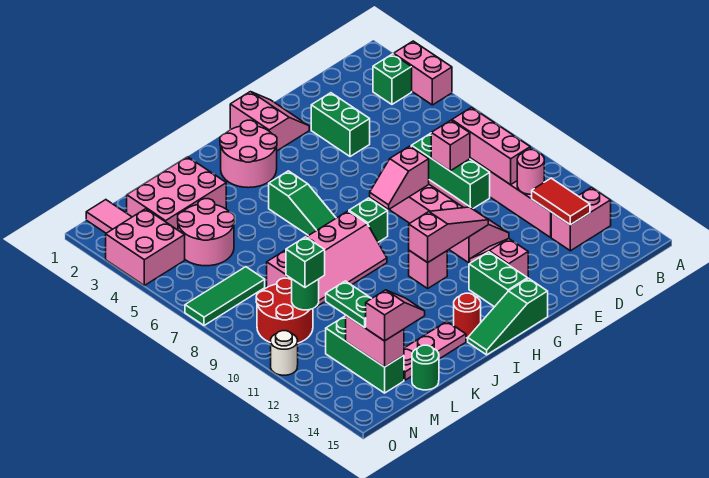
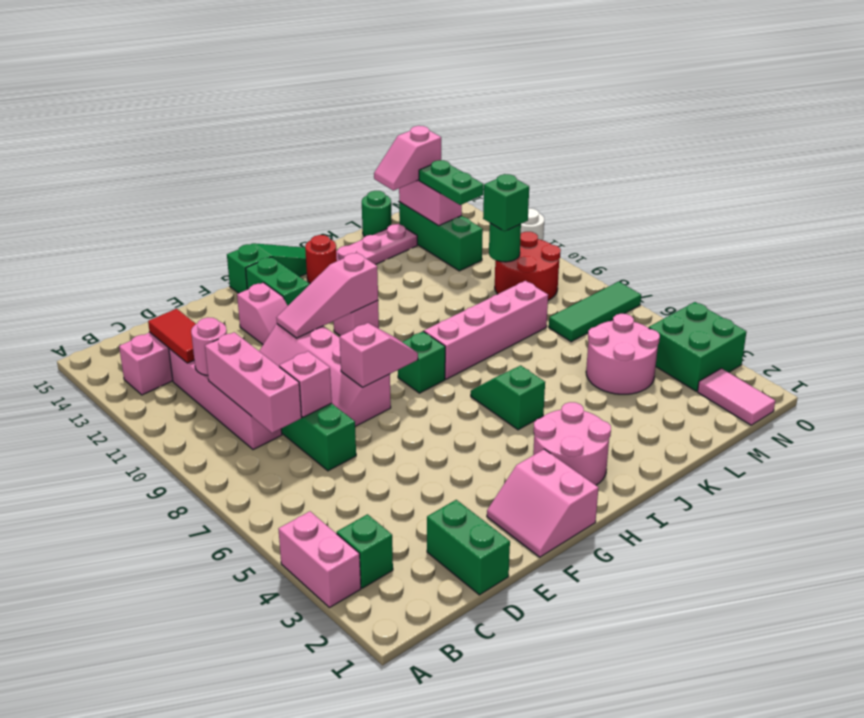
green brick E3:E4 level 1 -> green brick D1:D2 level 1
green slope I5:I7 level 1 top 5 -> green slope I5:I6 level 1 top 5
pink brick K2:M3 level 1 -> none
pink brick N3:O4 level 1 -> green brick N3:O4 level 1

